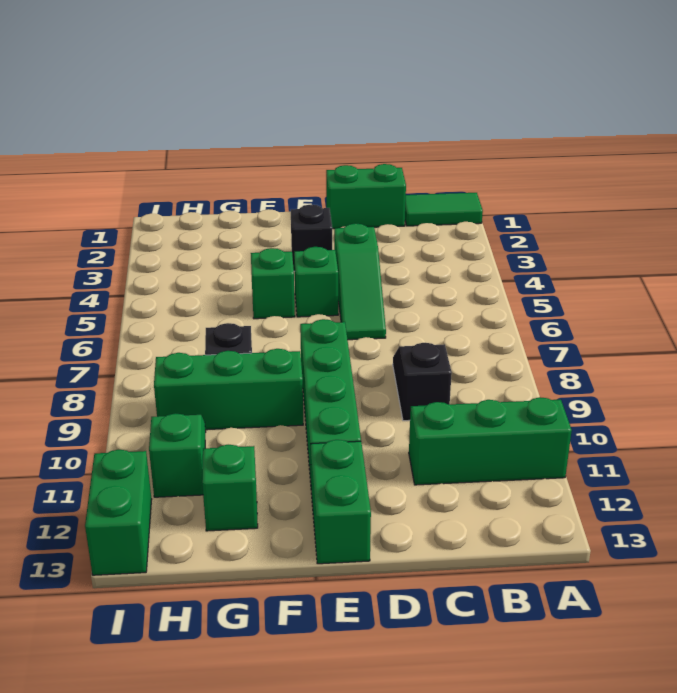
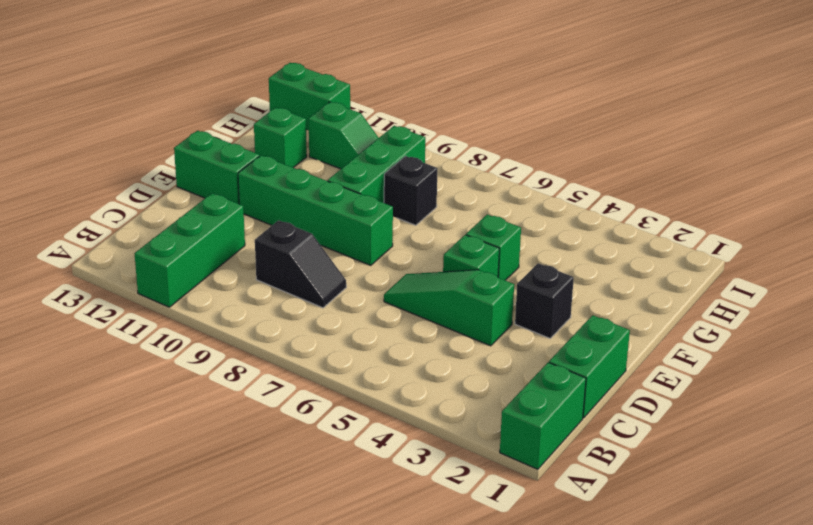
green tile A1:B1 level 1 -> green brick A1:B1 level 1

